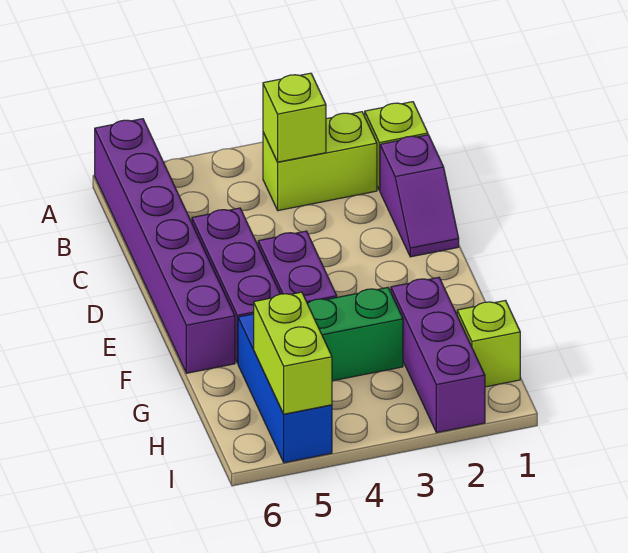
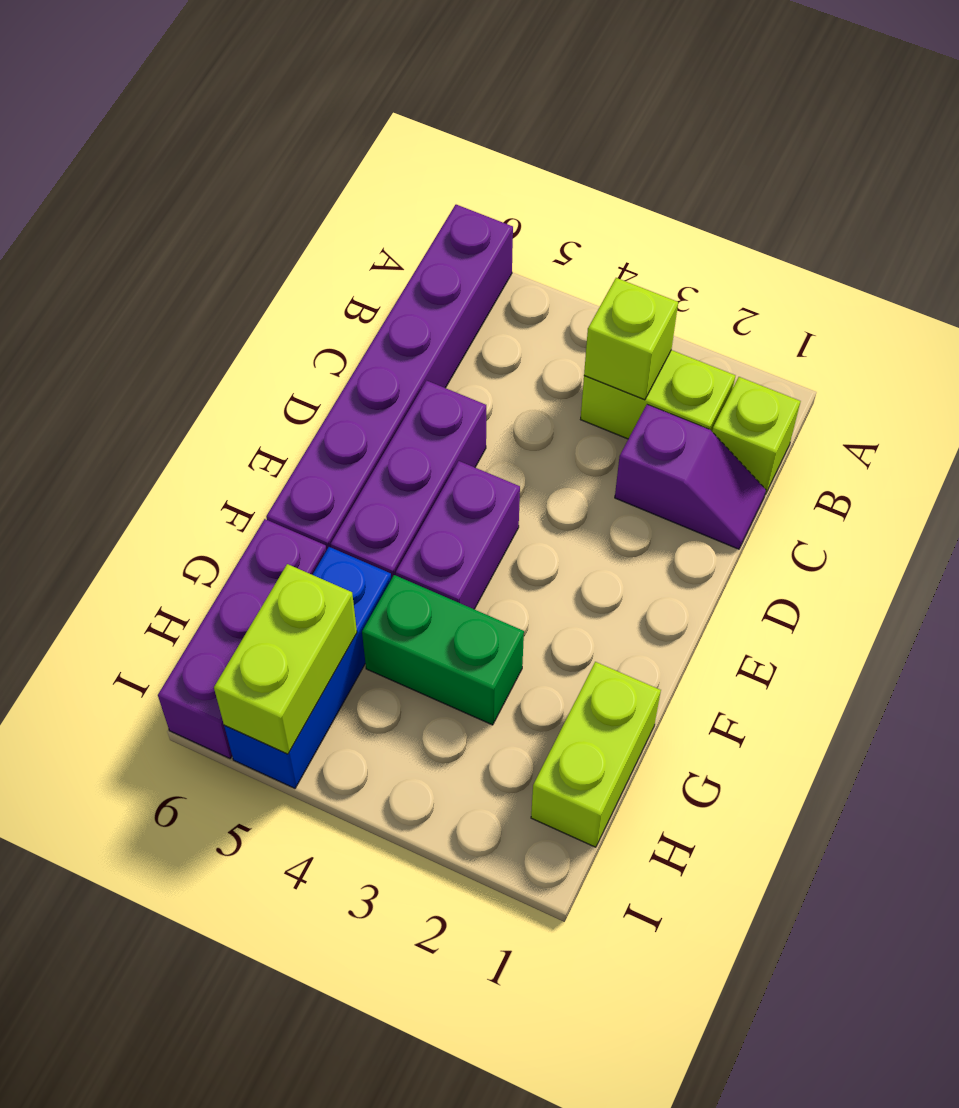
purple slope C1:D1 level 1 top C -> purple slope C1:C2 level 1 top 2
purple brick G2:I2 level 1 -> purple brick G6:I6 level 1
lime brick H1 level 1 -> lime brick G1:H1 level 1

